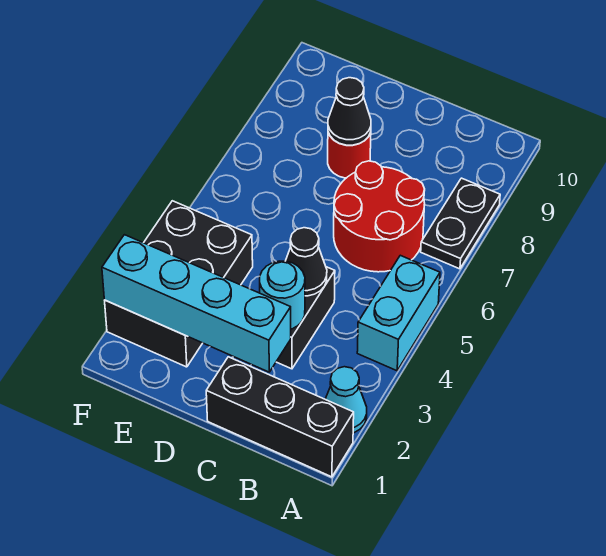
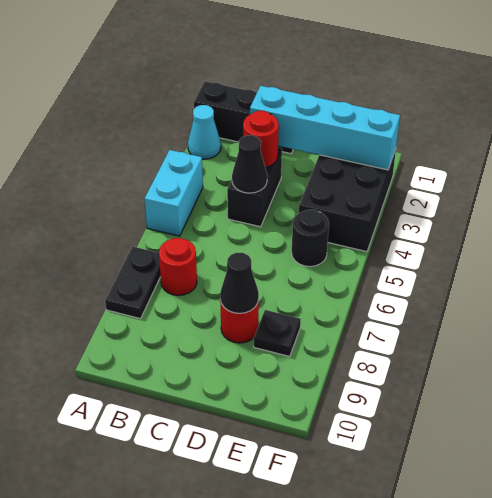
red round brick B6:C7 level 1 -> red round brick B7 level 1
cyan round brick C3 level 2 -> red round brick C3 level 2
none -> black round brick E5 level 1
none -> black plate E8 level 1

